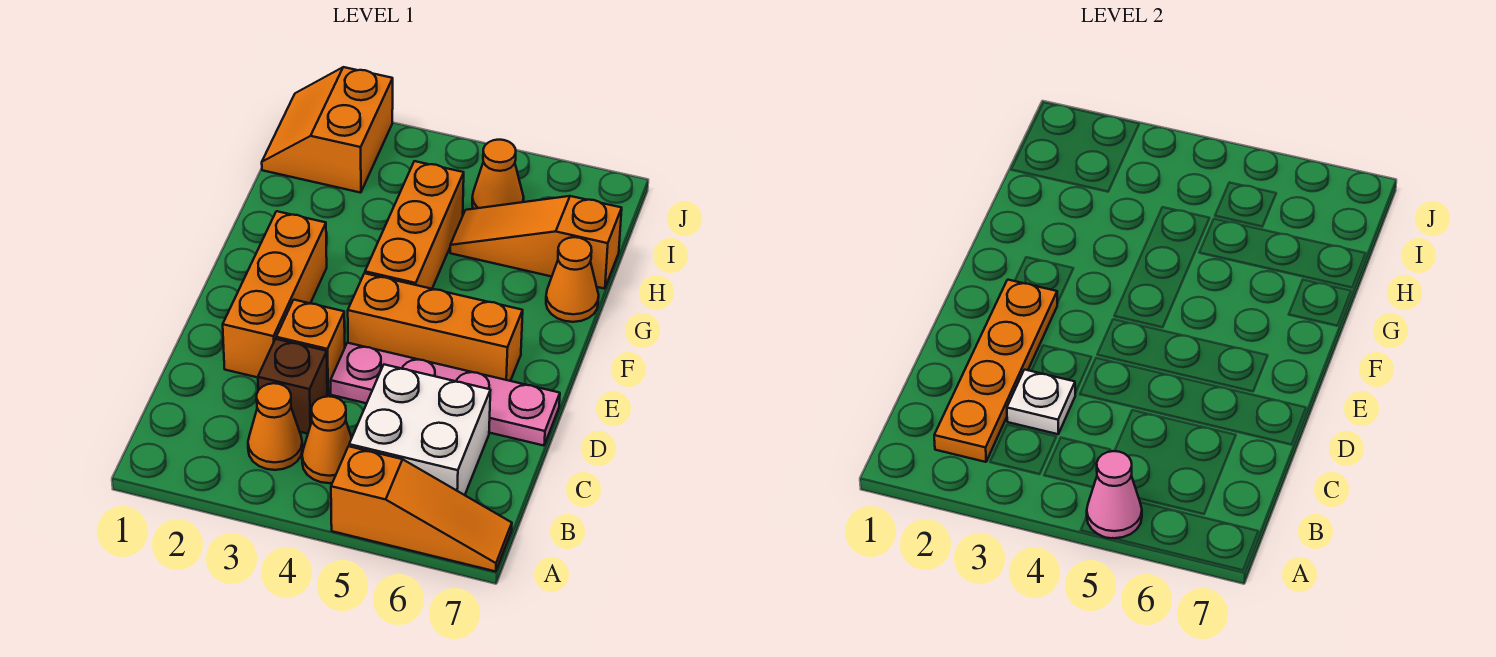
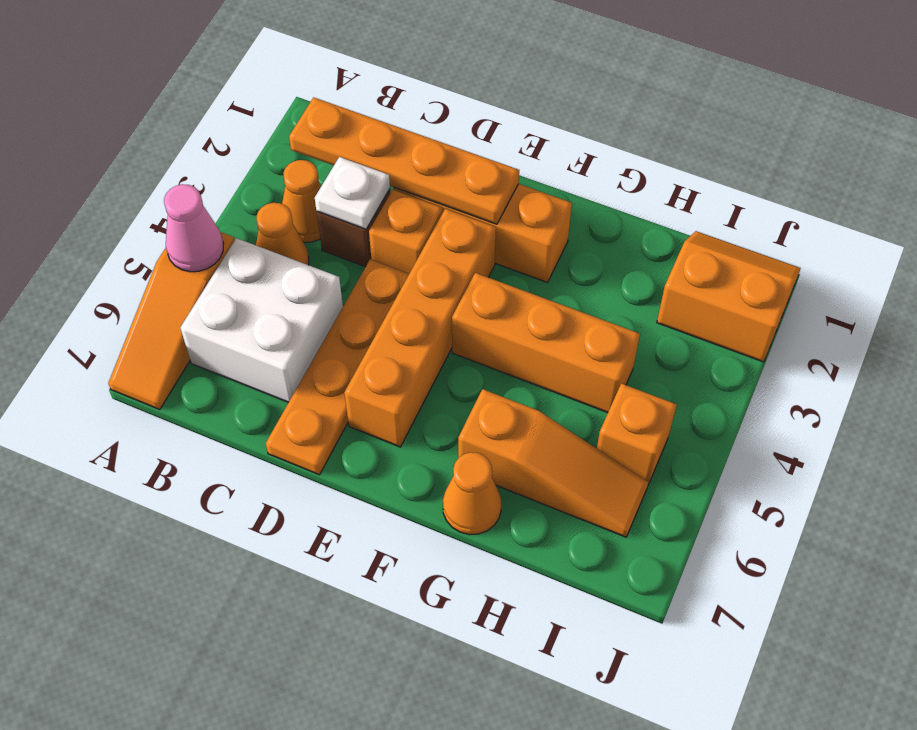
pink plate D4:D7 level 1 -> orange plate D4:D7 level 1
orange brick E4:E6 level 1 -> orange brick E3:E6 level 1
orange slope H5:H7 level 1 top 7 -> orange slope G6:I6 level 1 top G
orange cone I5 level 1 -> orange brick I5 level 1

